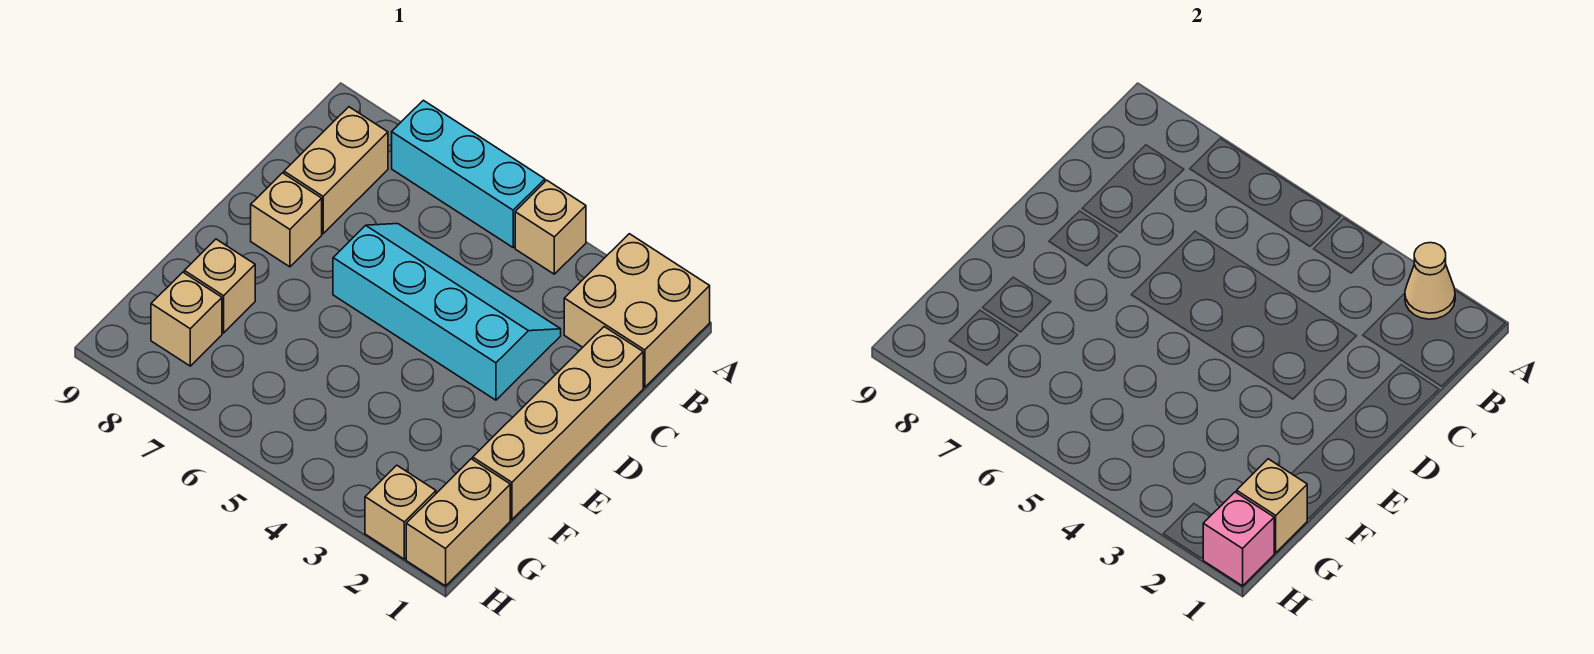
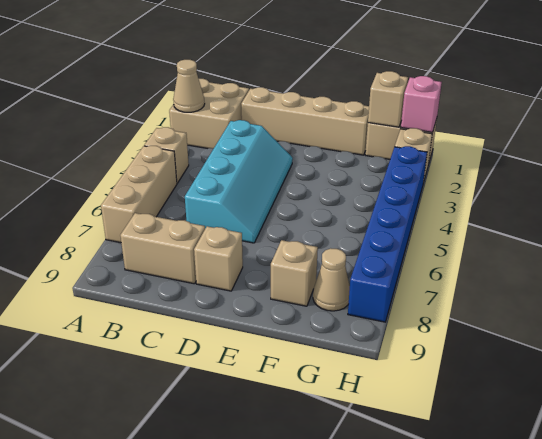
cyan brick A5:A7 level 1 -> tan brick A5:A7 level 1
cyan slope C3:D6 level 1 top D -> cyan slope C3:D6 level 1 top C
tan brick G8 level 1 -> tan cone G8 level 1
none -> blue brick H3:H8 level 1

